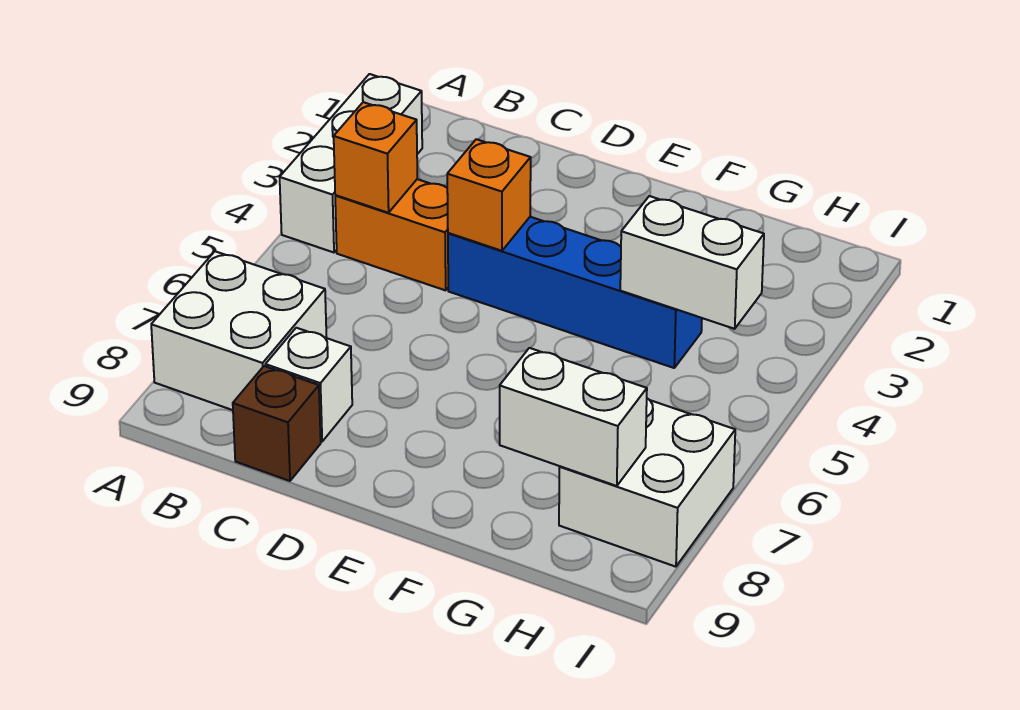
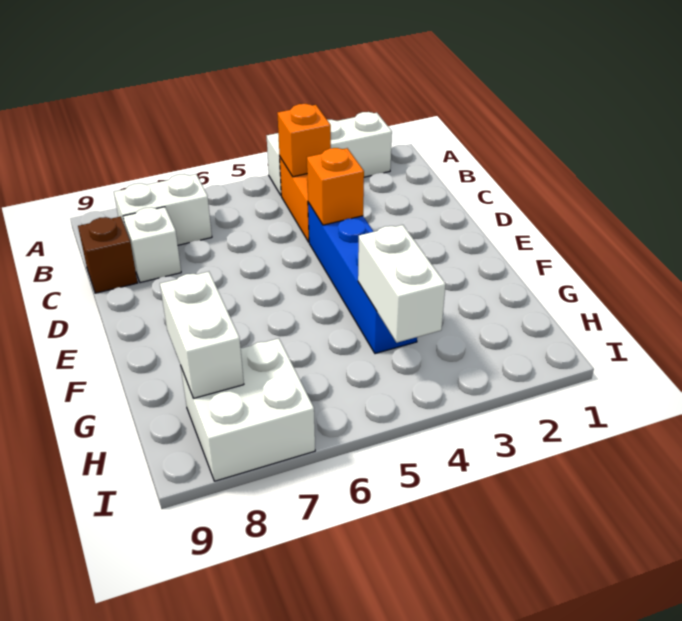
white brick A7:B8 level 1 -> white brick B7:B8 level 1

